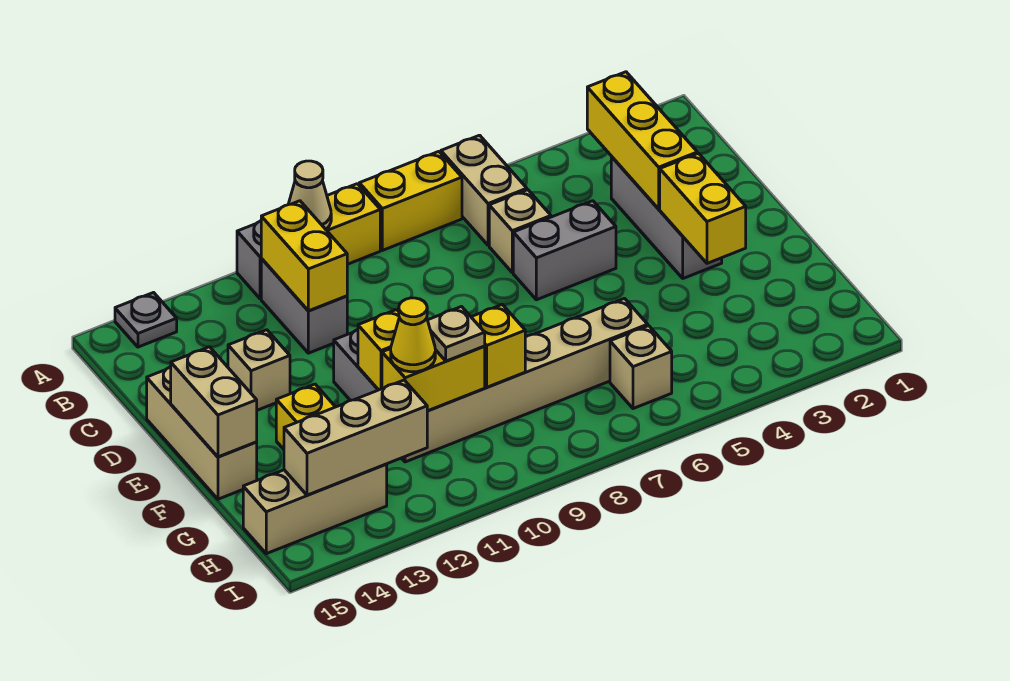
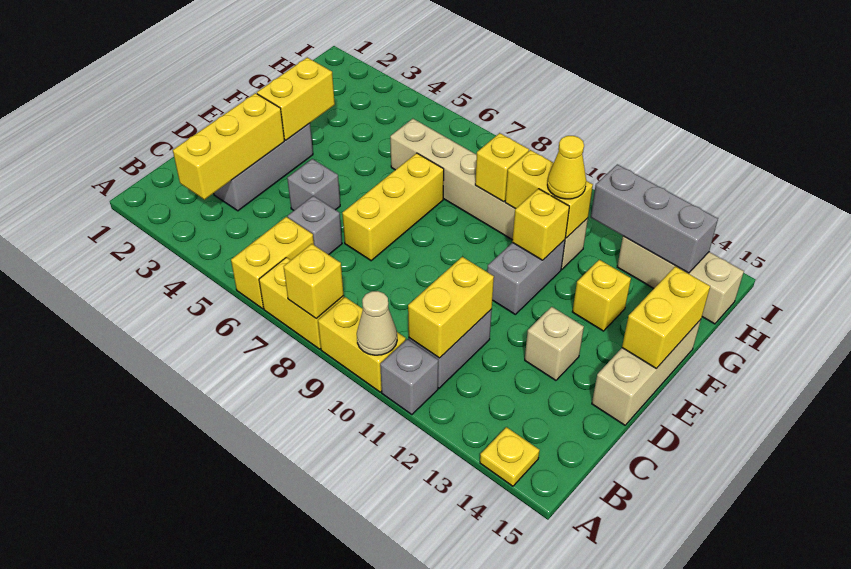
tan brick A6:B6 level 1 -> yellow brick A6:B6 level 1
none -> yellow brick A8 level 2
grey plate A14 level 1 -> yellow plate A14 level 1
tan brick C6 level 1 -> grey brick C6 level 1
grey brick D5:D6 level 1 -> grey brick D5 level 1
none -> yellow brick D7:F7 level 1
tan brick E15:F15 level 2 -> yellow brick E15:F15 level 2
tan plate G10 level 3 -> none
tan brick H6 level 1 -> none
tan brick H12:H14 level 2 -> grey brick H12:H14 level 2

